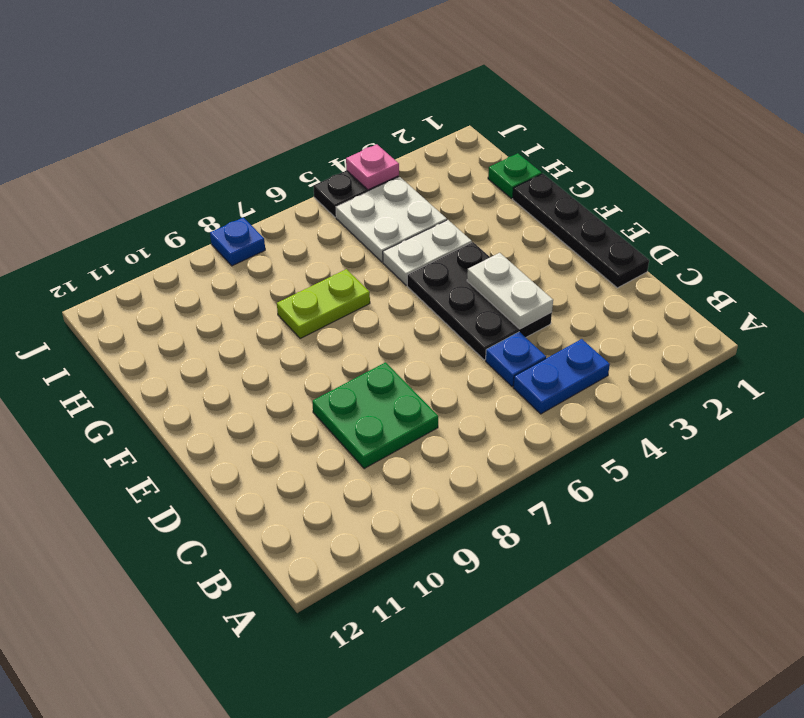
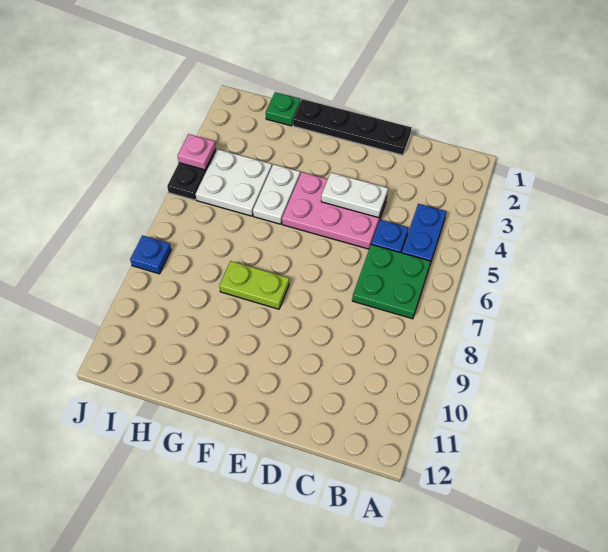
green plate C8:D9 level 1 -> green plate B6:C7 level 1
black plate D4:F5 level 1 -> pink plate D4:F5 level 1
lime plate G7:G8 level 1 -> lime plate F8:G8 level 1

